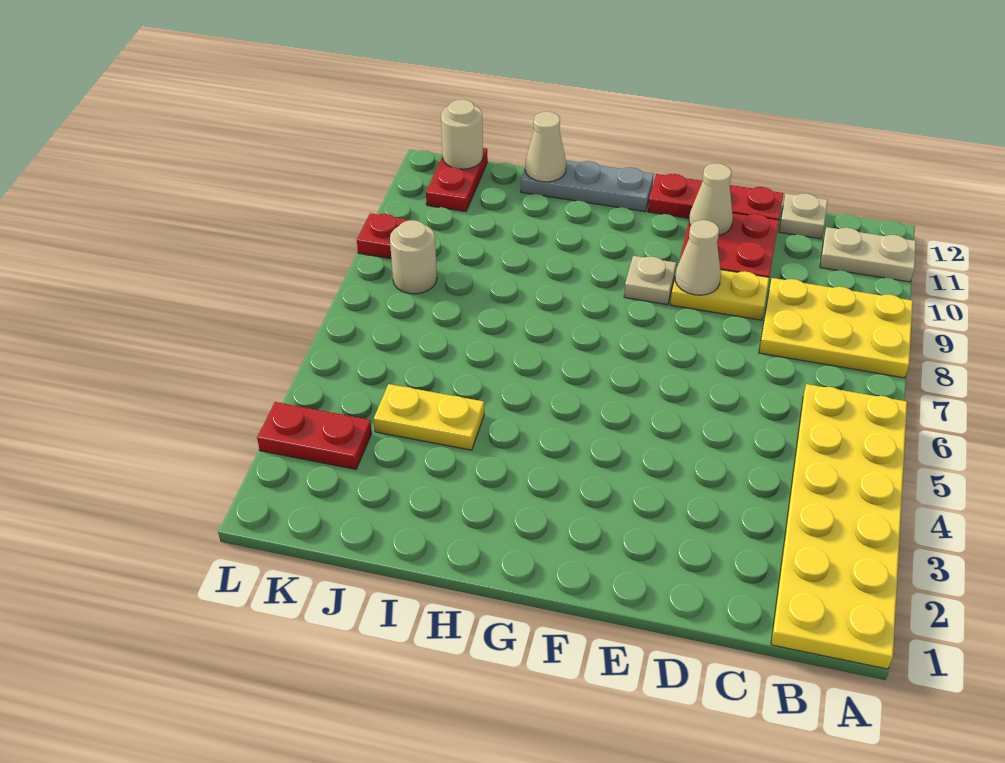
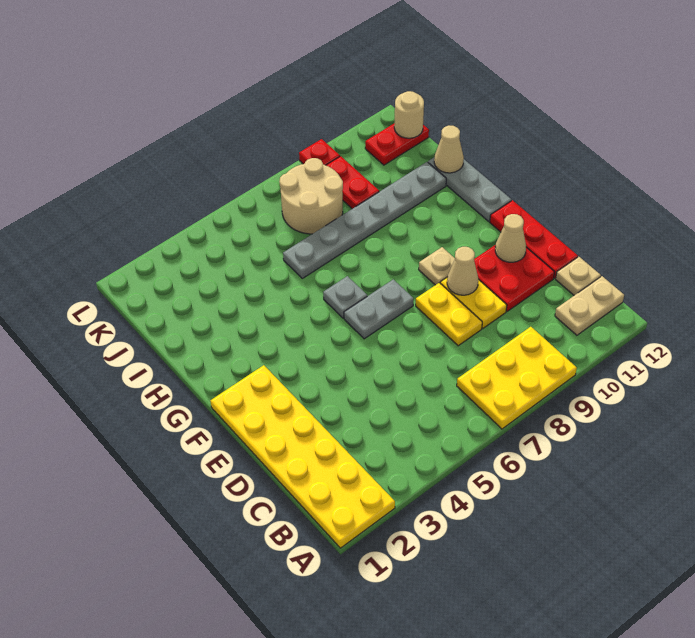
yellow plate A1:B6 level 1 -> yellow plate A1:F2 level 1
yellow plate A8:C9 level 1 -> yellow plate A7:B9 level 1
tan plate A11:B11 level 1 -> tan plate B11:B12 level 1
none -> grey plate F6:F7 level 1
none -> grey plate G6 level 1
yellow plate I4:J4 level 1 -> yellow plate D8:E8 level 1
none -> grey plate I6:I11 level 1
red plate K3:L3 level 1 -> red plate J9:K9 level 1
tan round brick K8 level 1 -> tan round brick J7:K8 level 1

